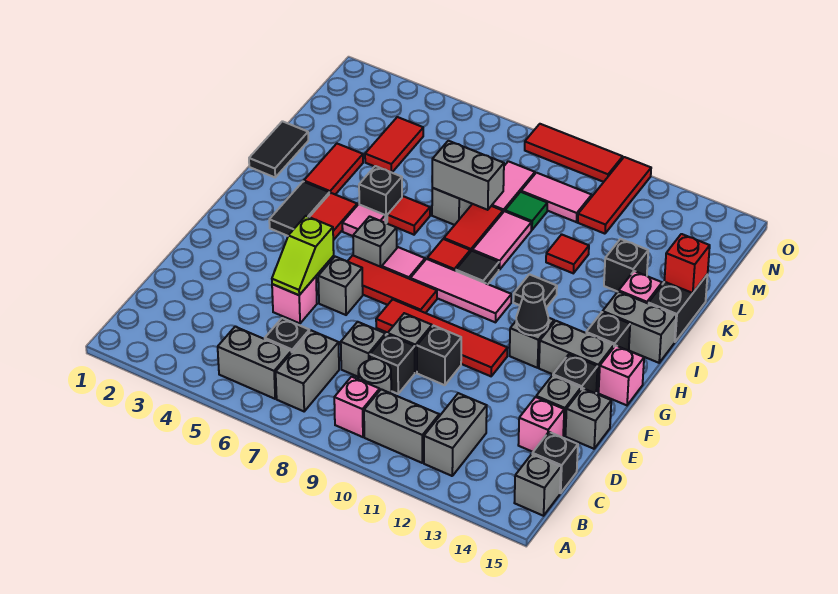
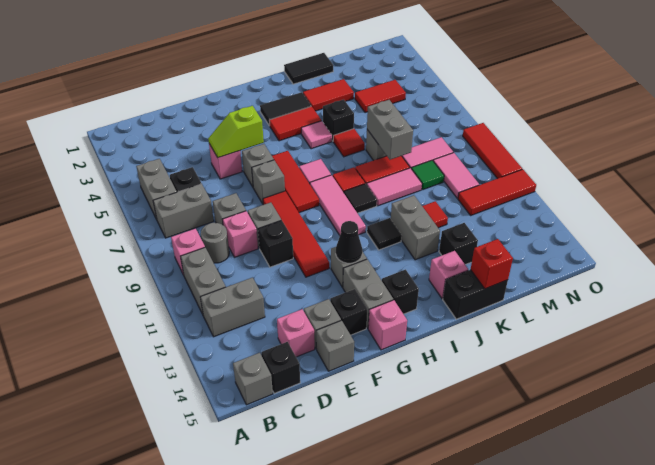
black brick D9 level 1 -> pink brick D9 level 1
grey brick H6 level 1 -> grey brick F7 level 1
grey brick I14:I15 level 1 -> grey brick J11:J12 level 1

